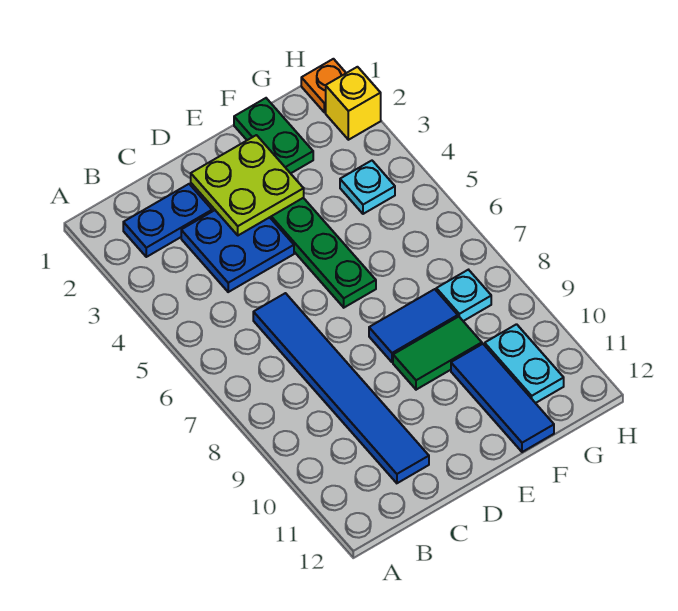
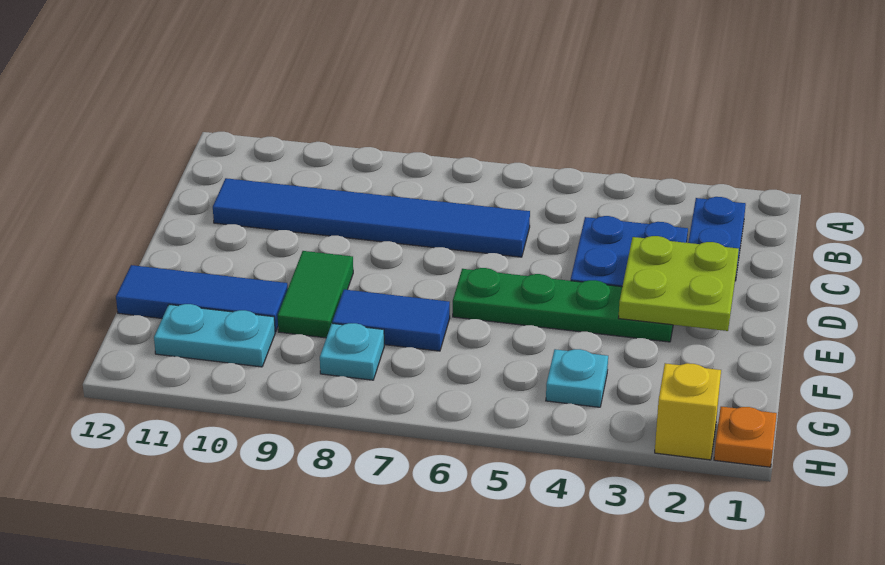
blue tile E8:F8 level 1 -> blue tile F7:F8 level 1
green plate F1:F2 level 1 -> none

